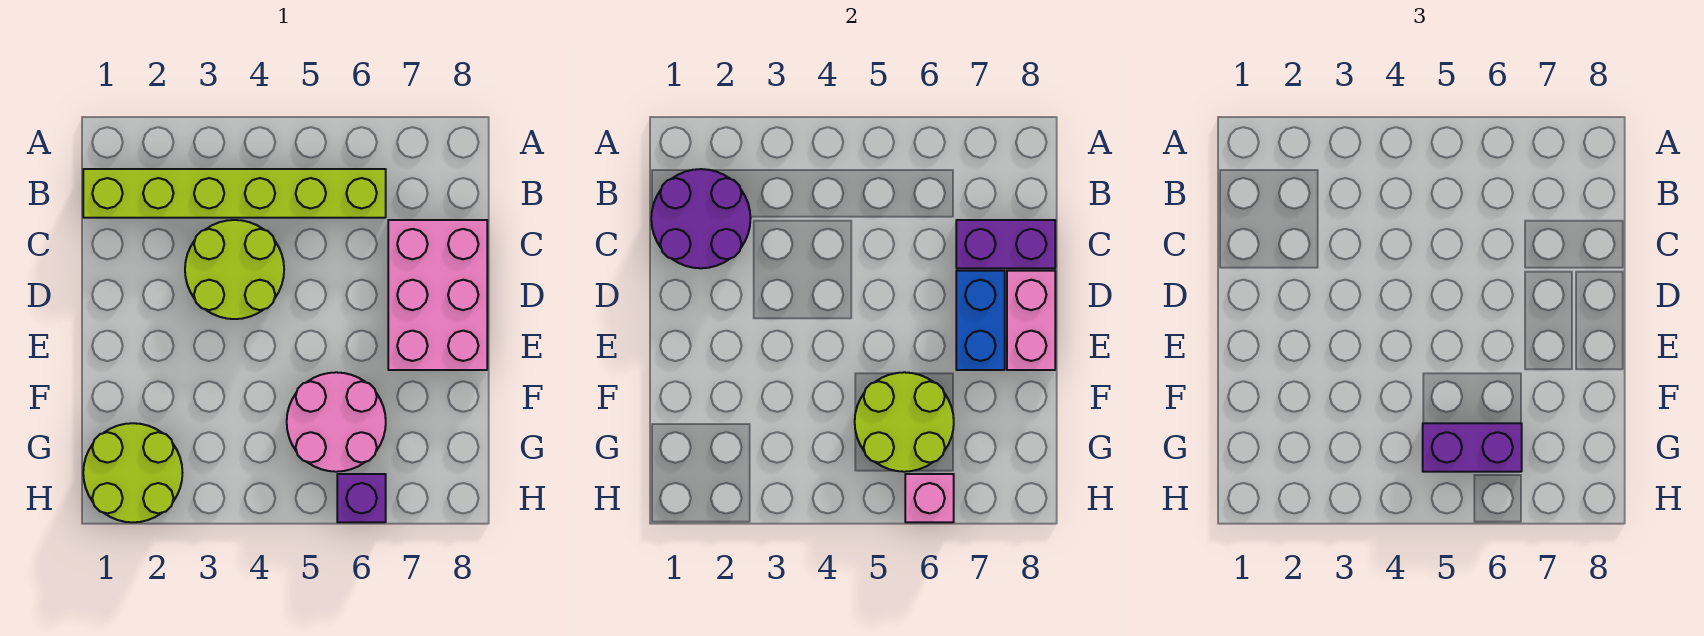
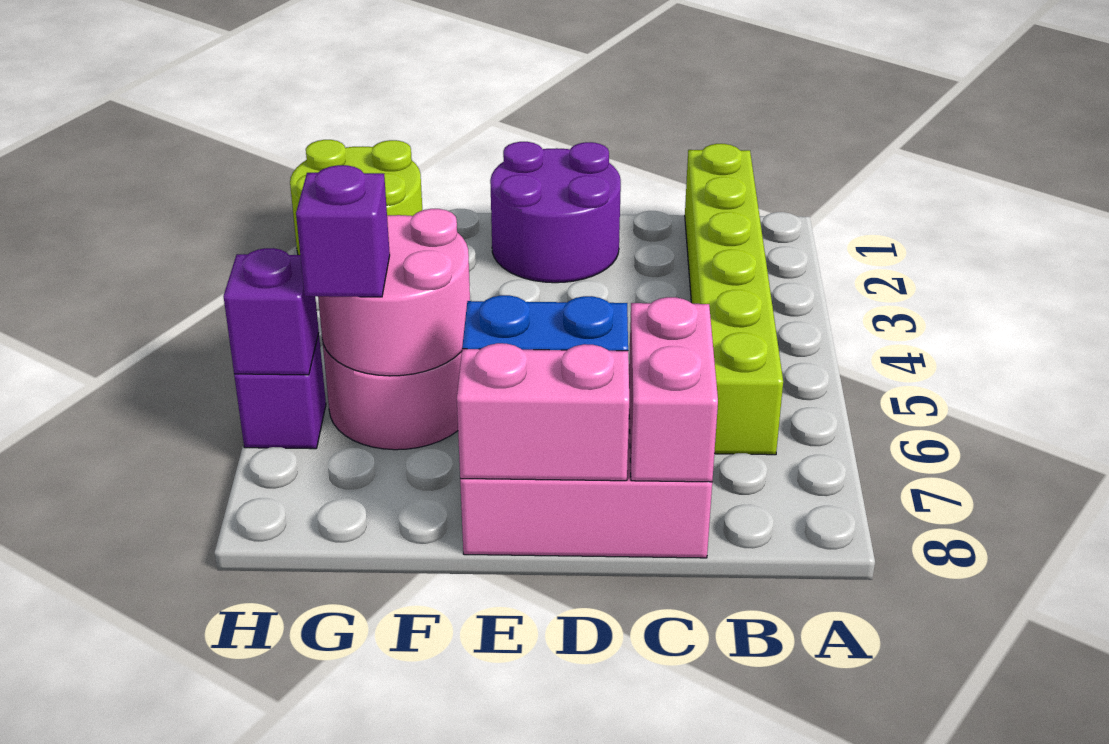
purple round brick B1:C2 level 2 -> purple round brick D1:E2 level 1
lime round brick C3:D4 level 1 -> none
purple brick C7:C8 level 2 -> pink brick C7:C8 level 2
lime round brick F5:G6 level 2 -> pink round brick F5:G6 level 2
purple brick G5:G6 level 3 -> purple brick G6 level 3
pink brick H6 level 2 -> purple brick H6 level 2

